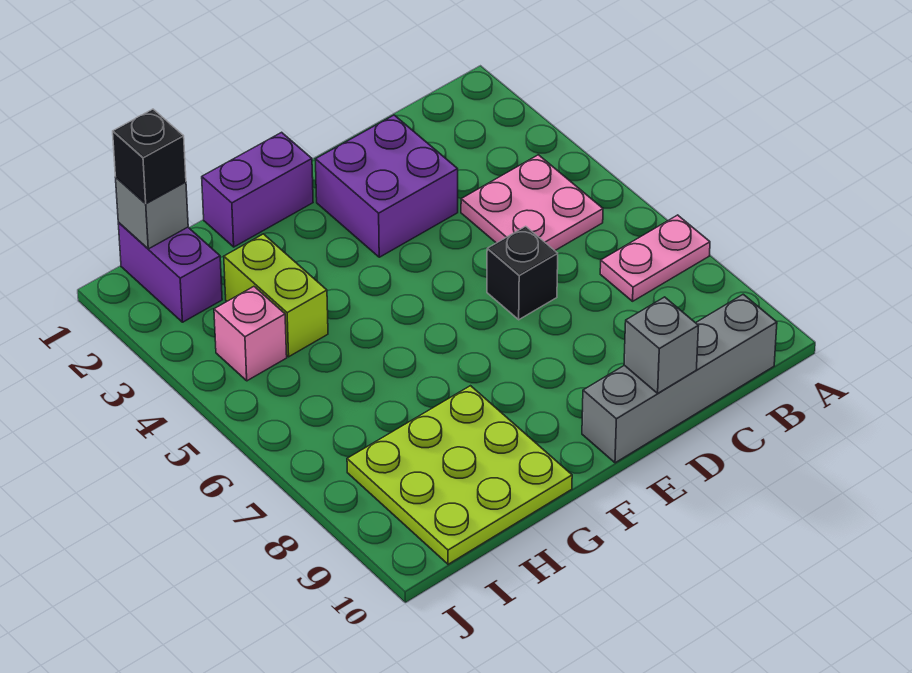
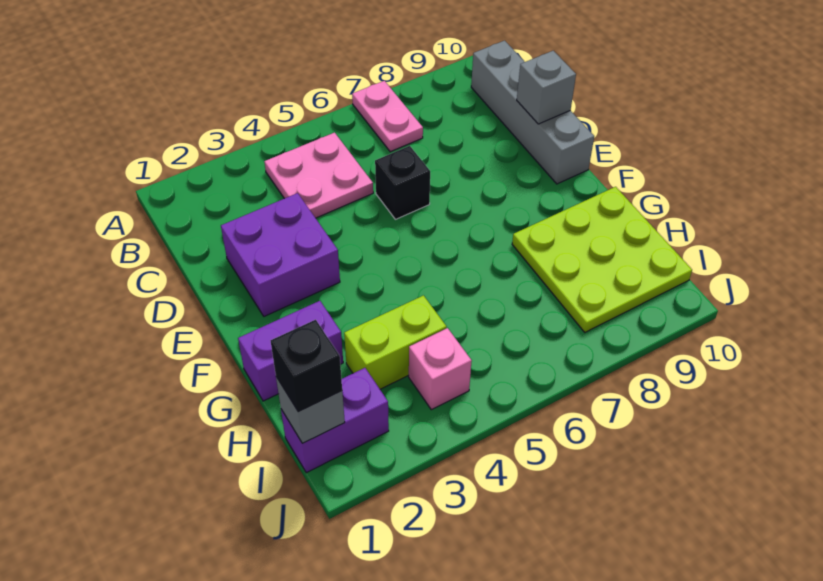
purple brick F1:G1 level 1 -> purple brick G1:G2 level 1

